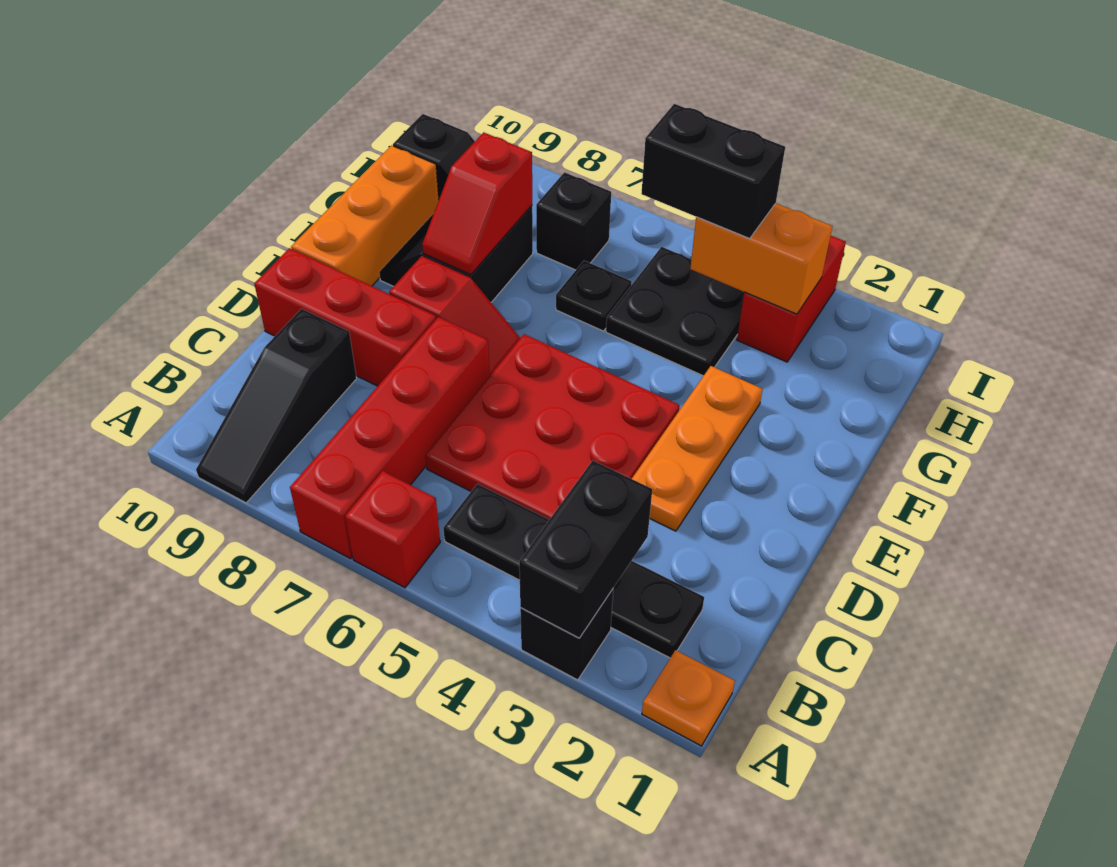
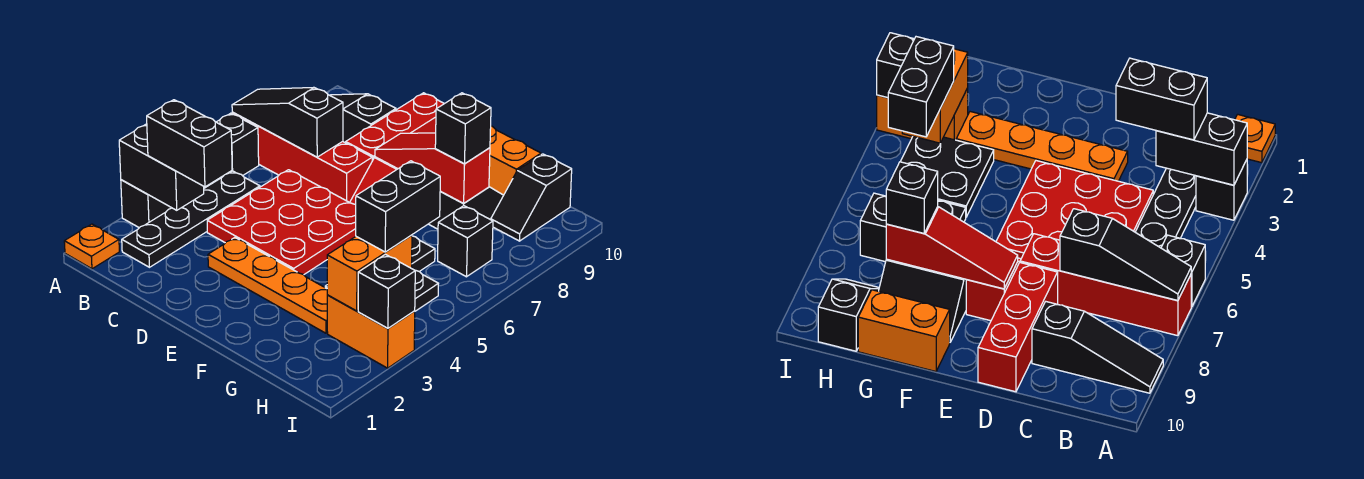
red brick A6 level 1 -> black brick A6 level 1
none -> black slope A7:C7 level 2 top C
none -> black brick B3:C3 level 3
orange plate D3:F3 level 1 -> orange plate D3:G3 level 1
orange brick E10:G10 level 1 -> orange brick F10:G10 level 1
red slope F8:G8 level 2 top G -> red slope E8:G8 level 2 top G
none -> black brick G8 level 3
red brick H3:I3 level 1 -> orange brick H3:I3 level 1
none -> black brick I3 level 2

